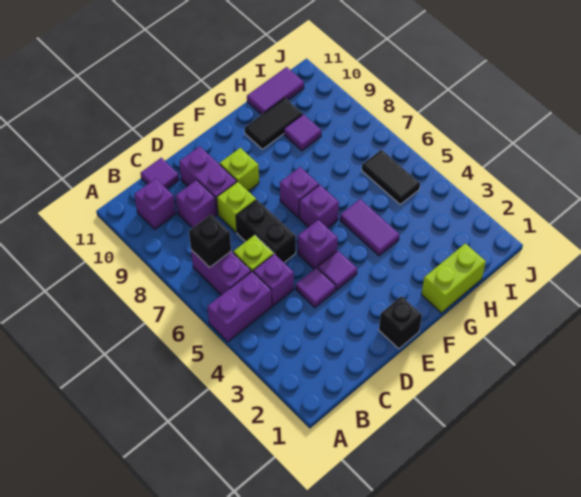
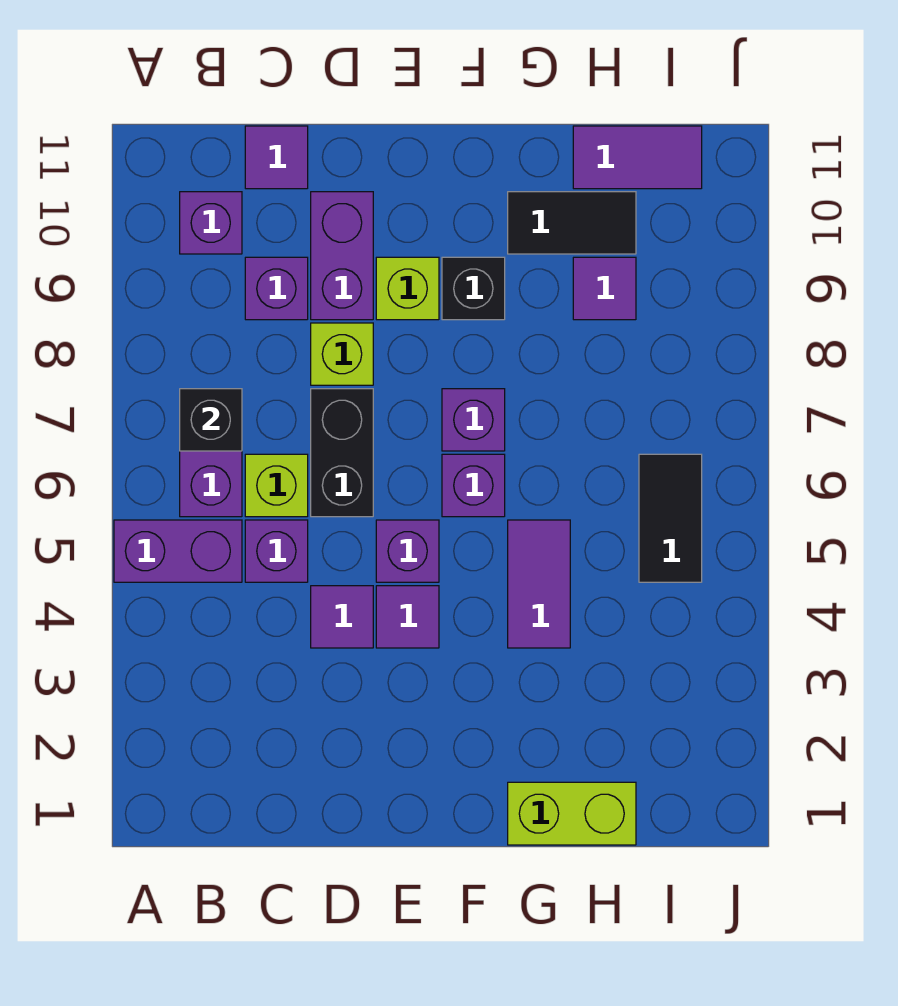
black brick E1 level 1 -> black brick F9 level 1

